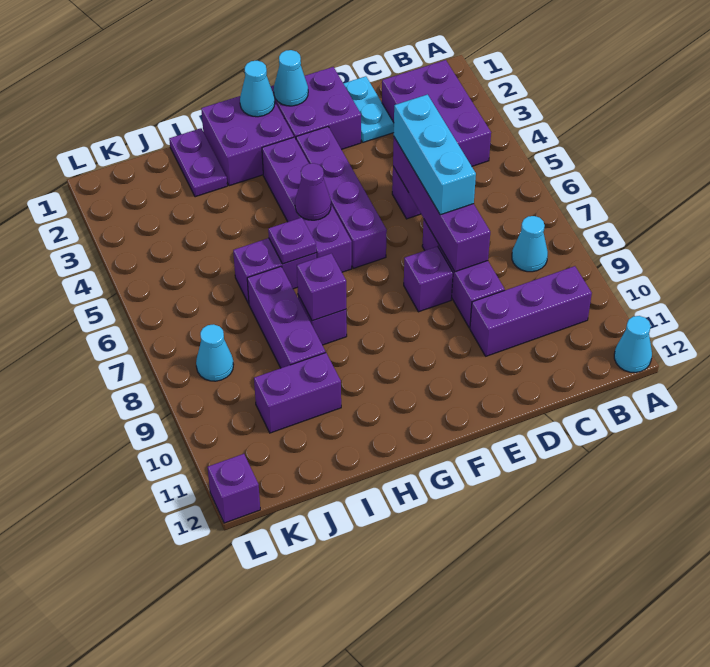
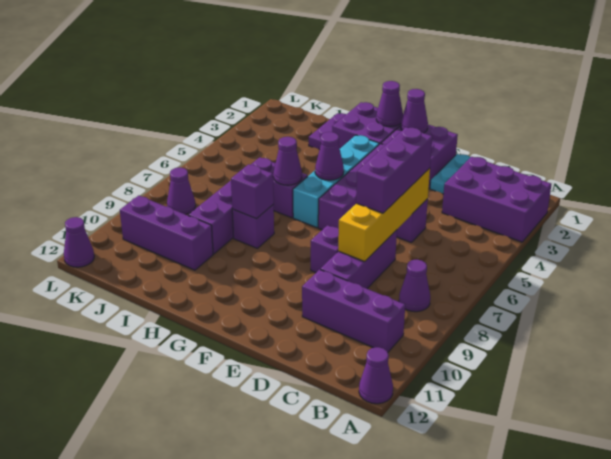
cyan cone A12 level 1 -> purple cone A12 level 1
purple brick B2:C4 level 1 -> purple brick A2:C3 level 1
cyan cone B8 level 1 -> purple cone B8 level 1
purple brick D5:D8 level 2 -> yellow brick D5:D8 level 2
cyan brick D5:D7 level 3 -> purple brick D5:D7 level 3
cyan cone F1 level 2 -> purple cone F1 level 2
cyan cone G1 level 2 -> purple cone G1 level 2
purple brick G3:G6 level 1 -> cyan brick G3:G6 level 1
purple plate H6 level 2 -> purple cone H6 level 2
purple brick I10:J10 level 1 -> purple brick I10:K10 level 1
cyan cone K8 level 1 -> purple cone K8 level 1
purple brick L12 level 1 -> purple cone L12 level 1

